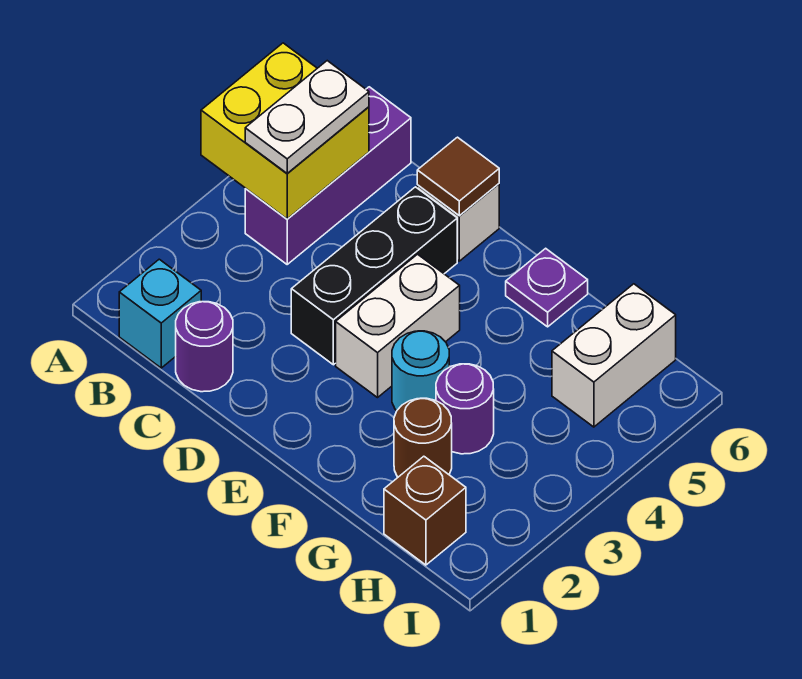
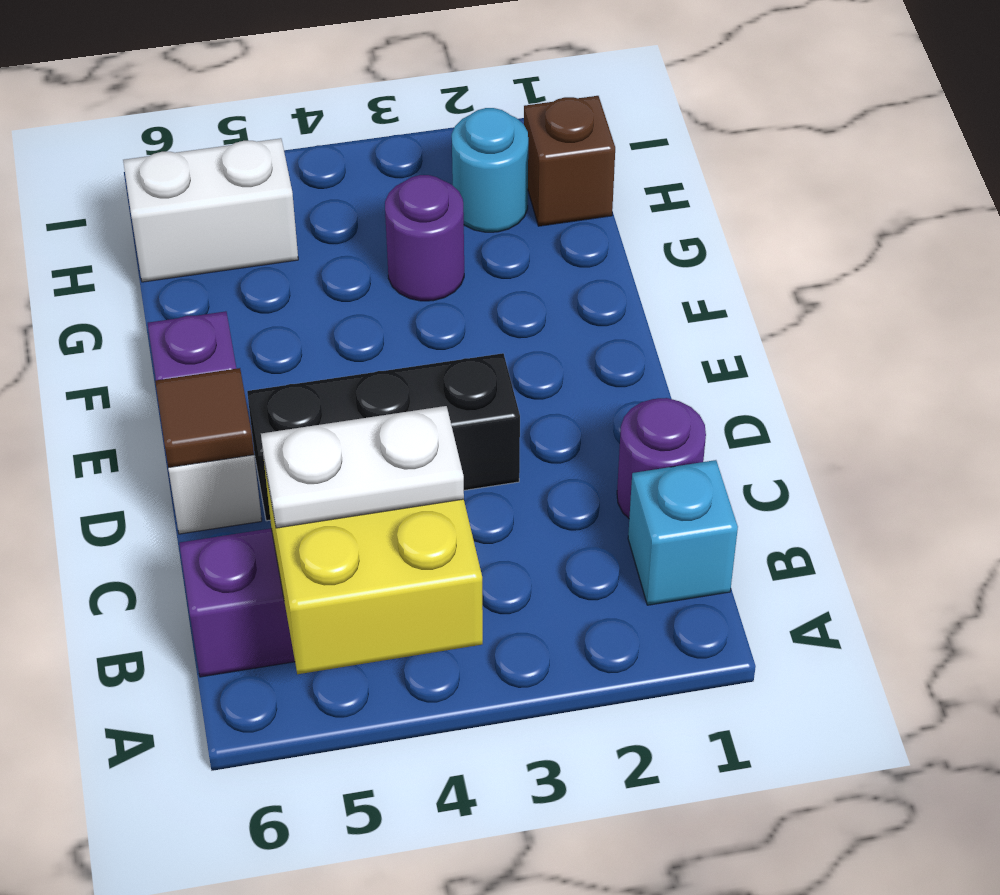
white brick E3:E4 level 1 -> none
cyan round brick F3 level 1 -> cyan round brick H2 level 1
brown round brick G2 level 1 -> none

